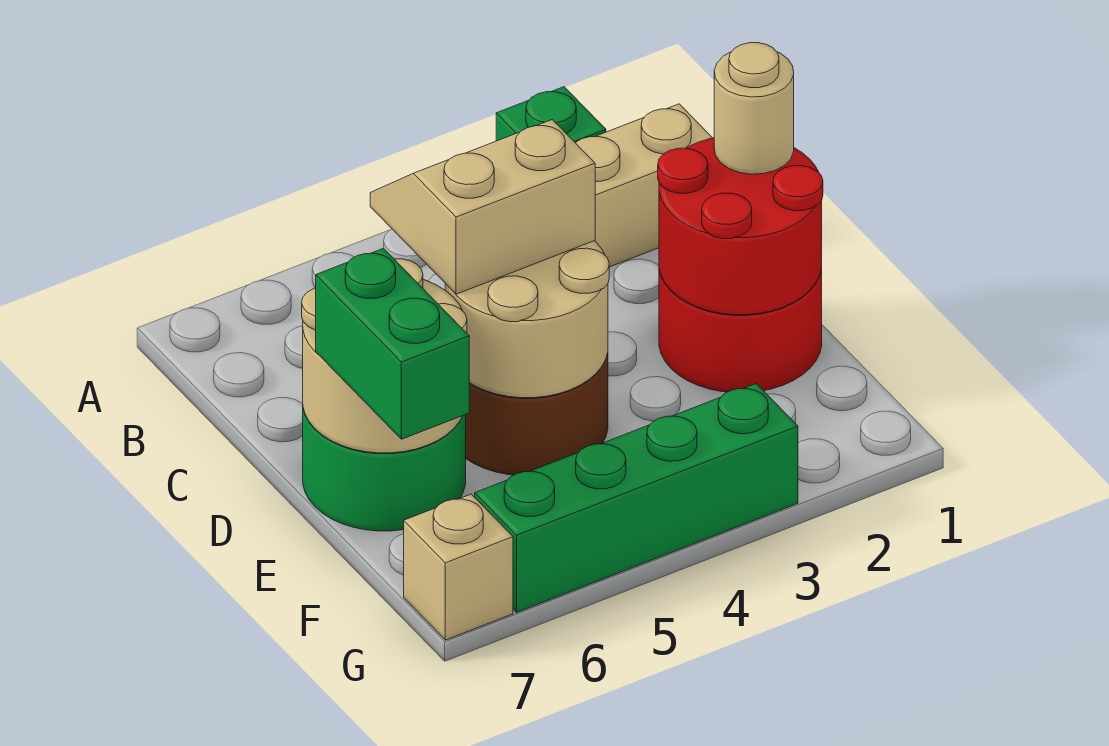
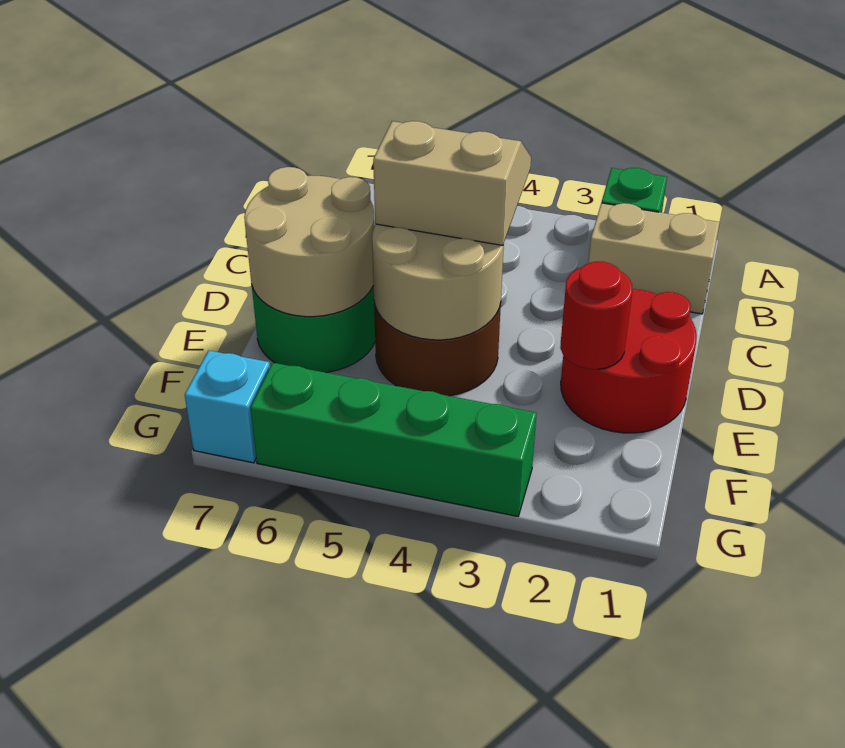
red round brick D1:E2 level 2 -> red round brick E2 level 2
tan round brick D1 level 3 -> none
green brick E7:F7 level 3 -> none
tan brick G7 level 1 -> cyan brick G7 level 1

